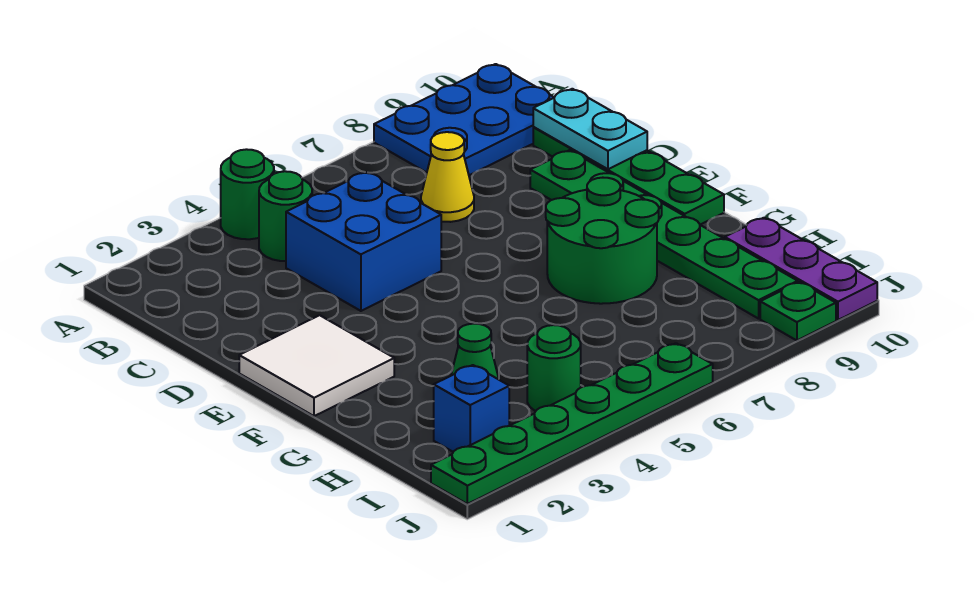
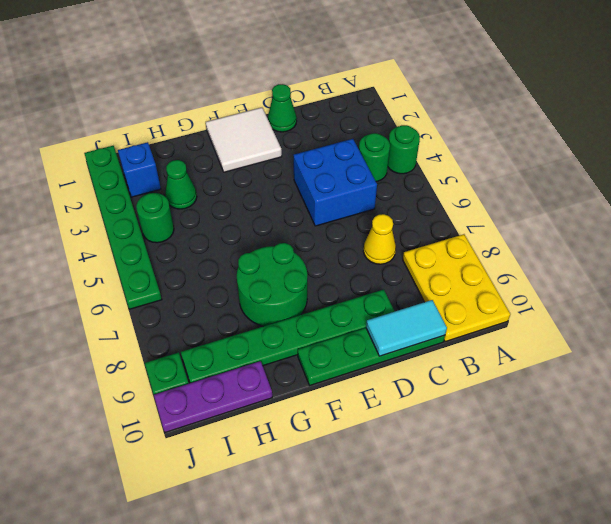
blue plate A8:B10 level 1 -> yellow plate A8:B10 level 1
cyan plate C10:D10 level 2 -> cyan tile C10:D10 level 2
none -> green cone D1 level 1

